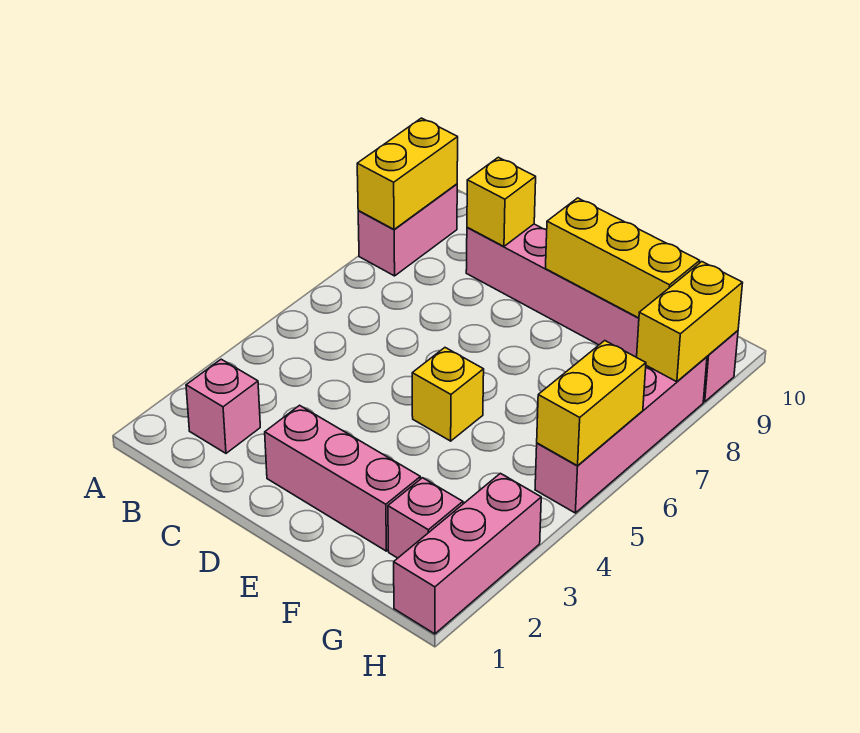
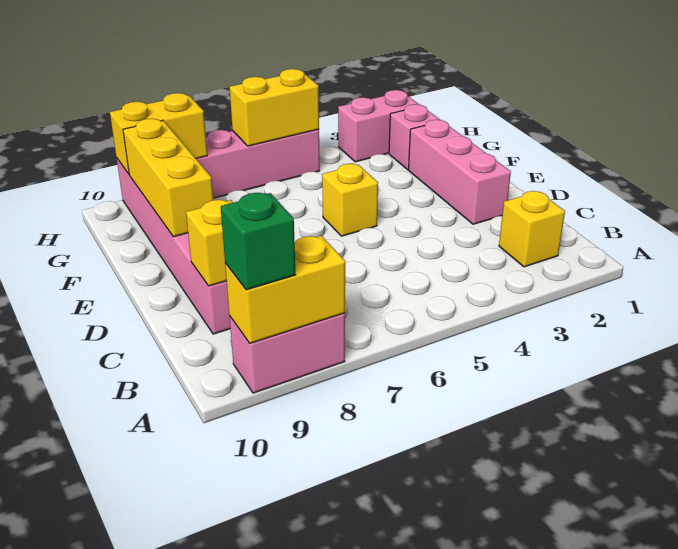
none -> green brick A9 level 3
pink brick B2 level 1 -> yellow brick B2 level 1
pink brick H1:H3 level 1 -> pink brick H2:H3 level 1

